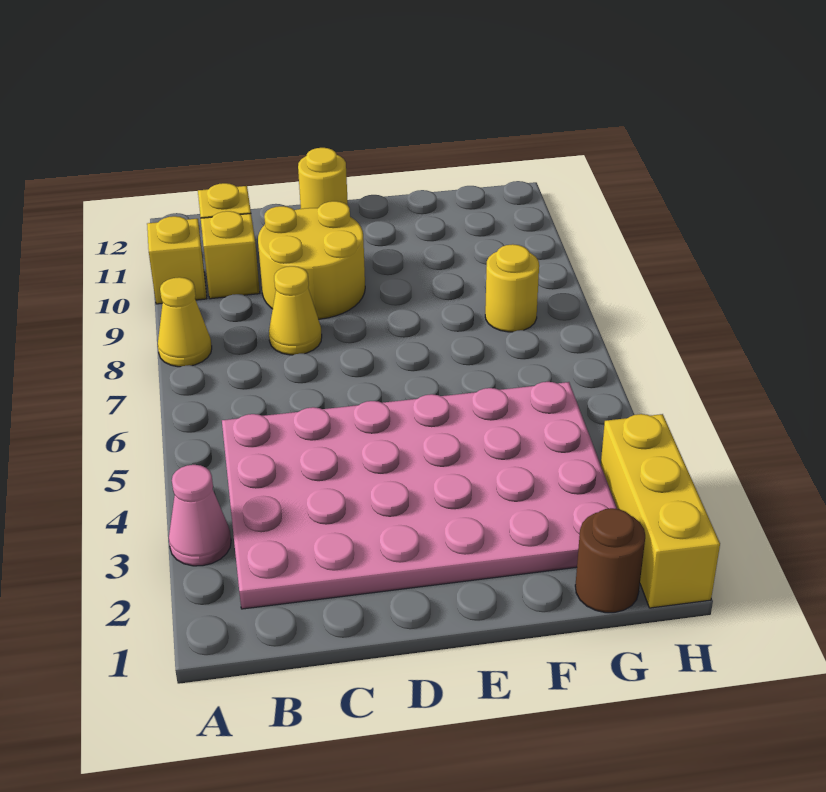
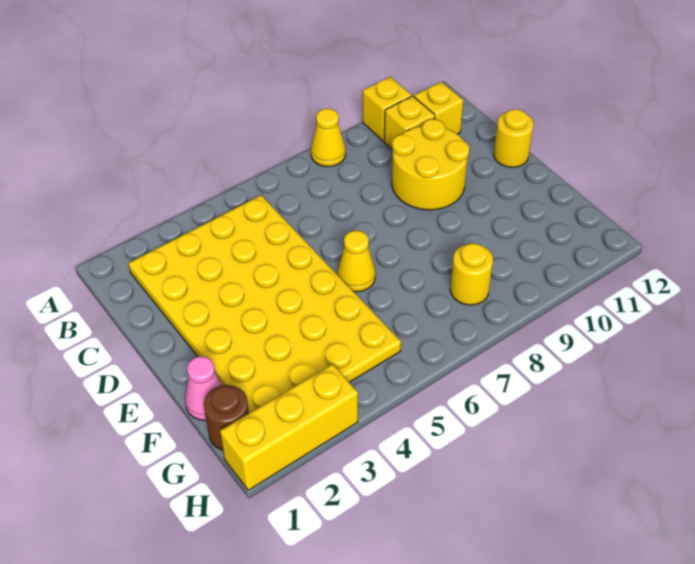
pink cone A3 level 1 -> pink cone F1 level 1
pink plate B2:G5 level 1 -> yellow plate B2:G5 level 1
yellow cone C8 level 1 -> yellow cone E6 level 1

